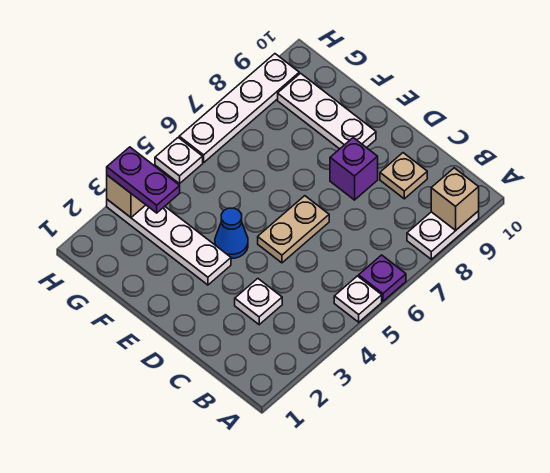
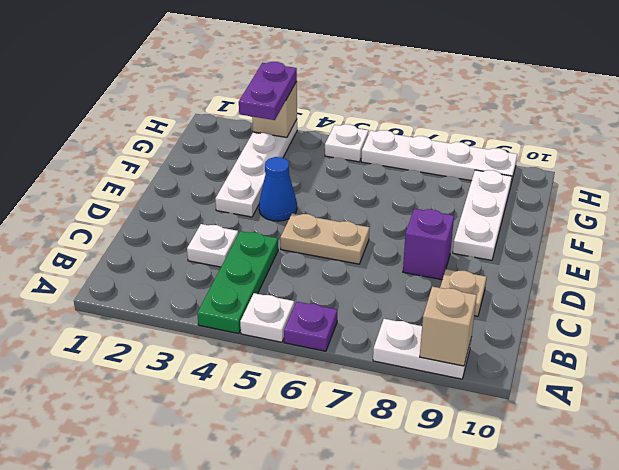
none -> green plate A4:C4 level 1

